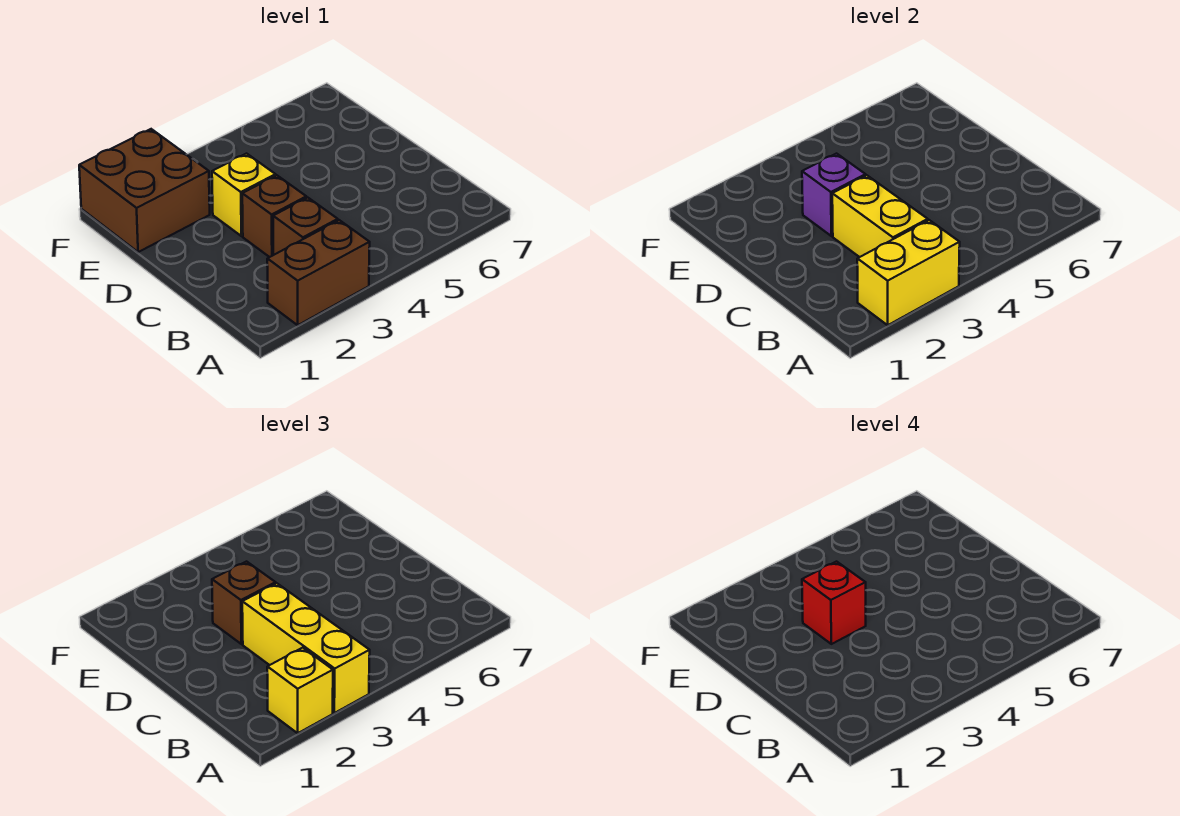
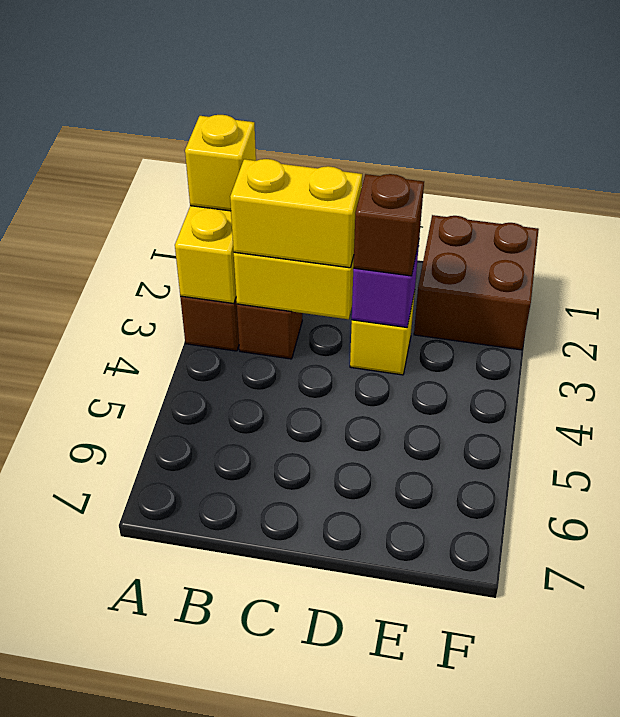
yellow brick A3:C3 level 3 -> yellow brick B3:C3 level 3
brown brick C3 level 1 -> none
red brick D3 level 4 -> none

